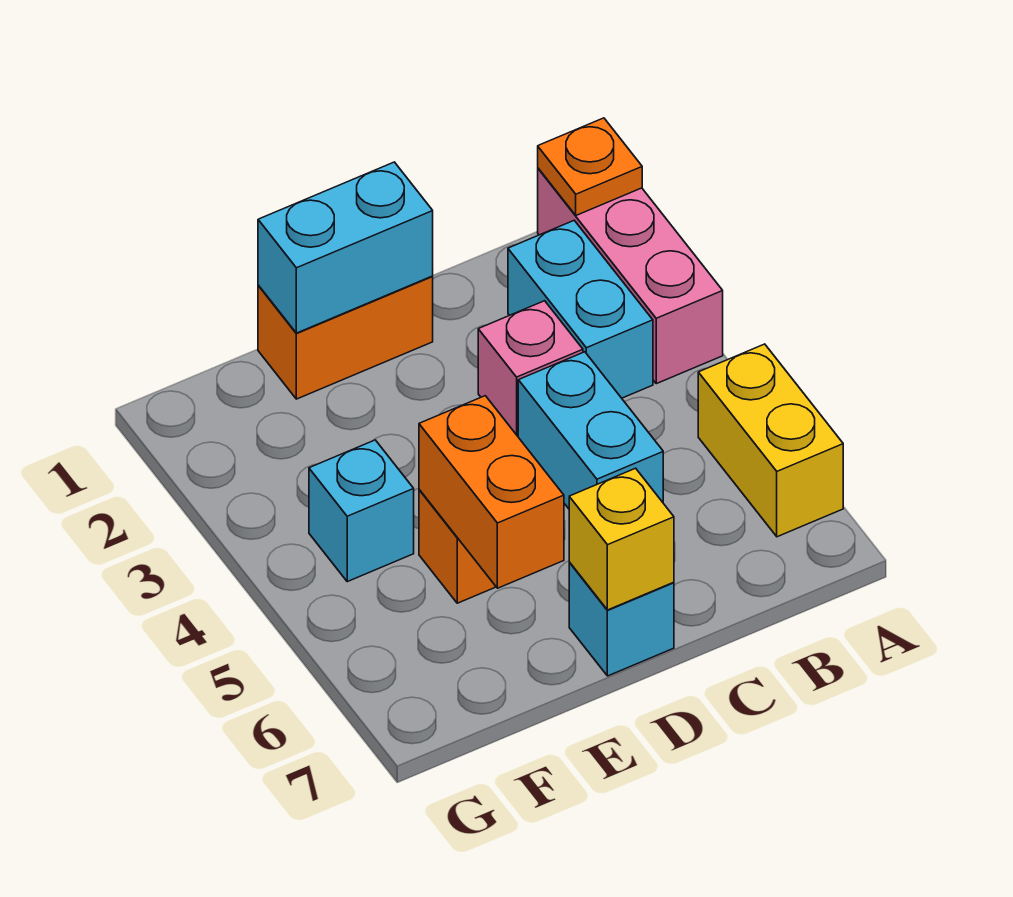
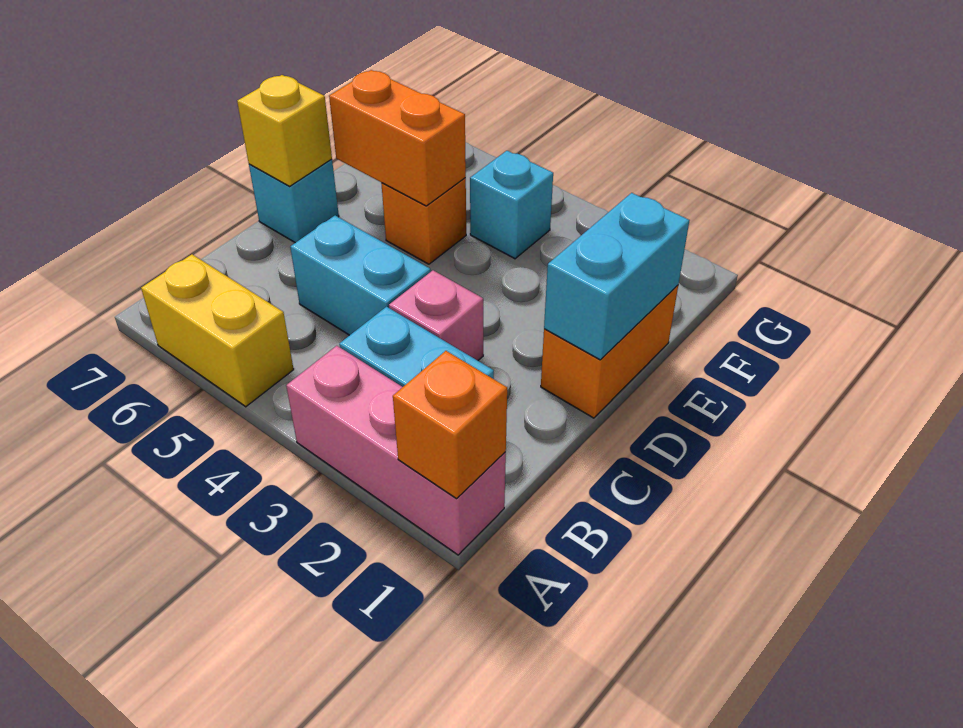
orange plate A1 level 2 -> orange brick A1 level 2

